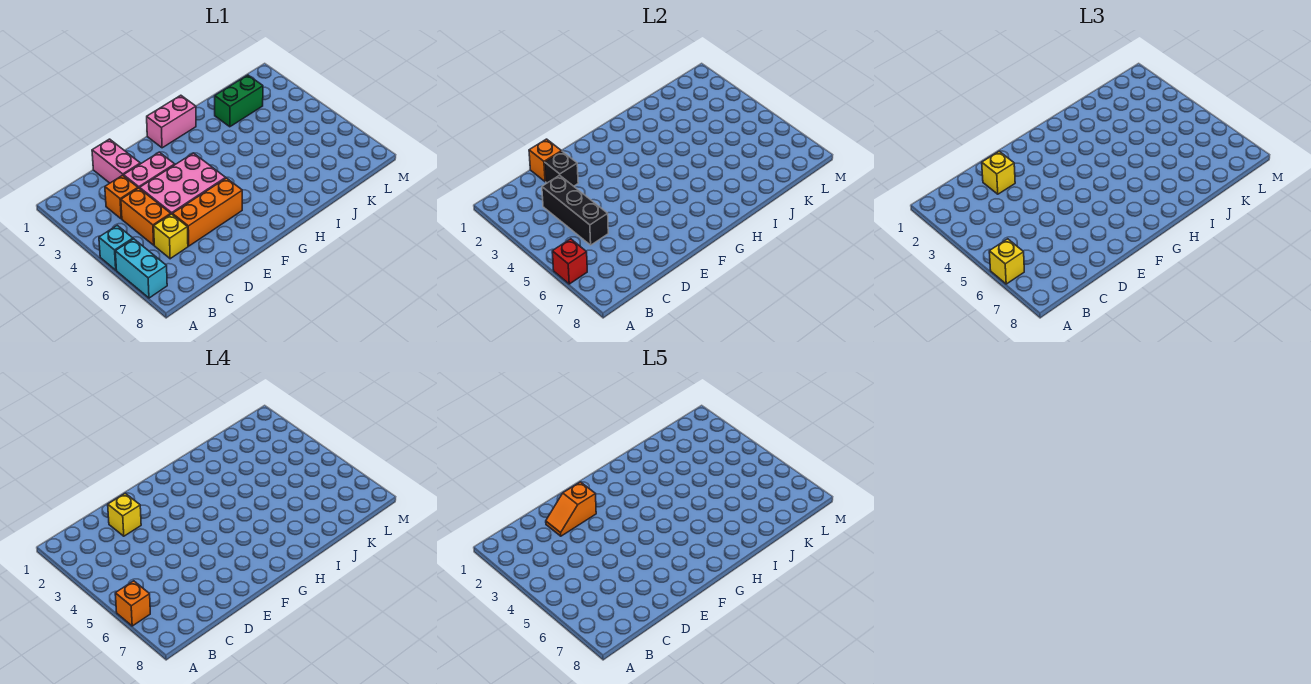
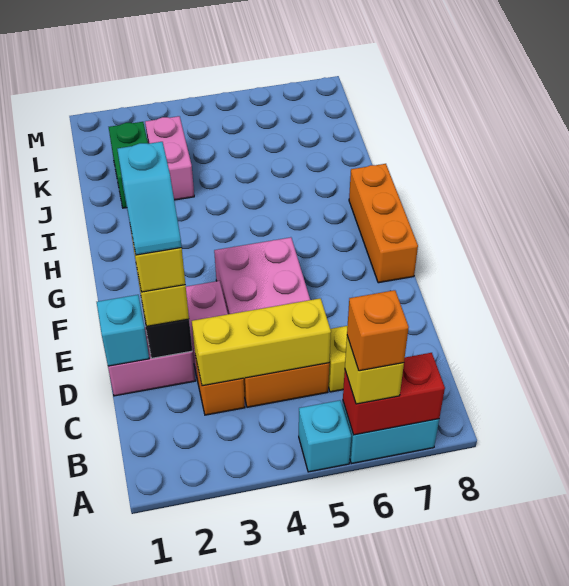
red brick A6 level 2 -> red brick A6:A7 level 2
black brick C3:C5 level 2 -> yellow brick C3:C5 level 2
orange brick D1 level 2 -> cyan brick D1 level 2
orange slope D2:E2 level 5 top E -> cyan slope D2:E2 level 5 top E
orange brick D6:F6 level 1 -> orange brick F8:H8 level 1
pink brick G1:H1 level 1 -> pink brick J3:K3 level 1

